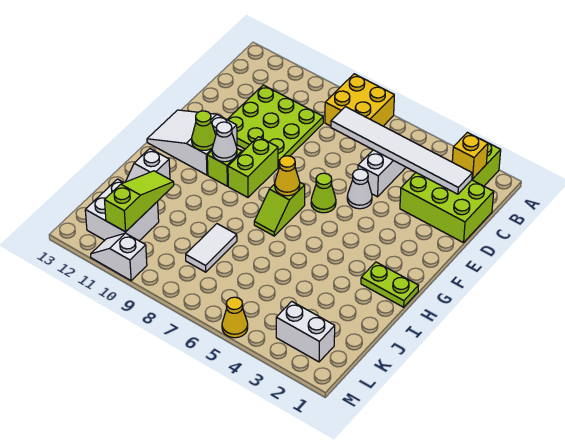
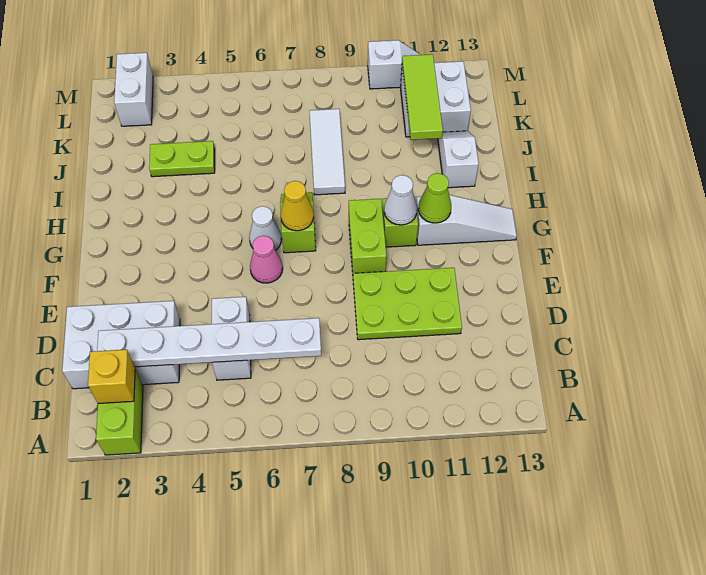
yellow brick A7:B8 level 1 -> none
lime brick C1:D3 level 1 -> white brick C1:D3 level 1
white tile C2:C7 level 2 -> white plate C2:C7 level 2
lime plate C9:E11 level 1 -> lime plate D9:E11 level 1
white cone E5 level 1 -> white cone G6 level 1
lime cone F6 level 1 -> pink cone F6 level 1
white slope F11:G13 level 1 top 11 -> white slope G11:G13 level 1 top 11
lime plate H1:H2 level 1 -> lime plate J3:J4 level 1
white tile J8:K8 level 1 -> white tile I8:K8 level 1
lime slope J11:L11 level 2 top L -> lime tile J11:L11 level 2
white brick L2:L3 level 1 -> white brick L2:M2 level 1
yellow cone M5 level 1 -> none

